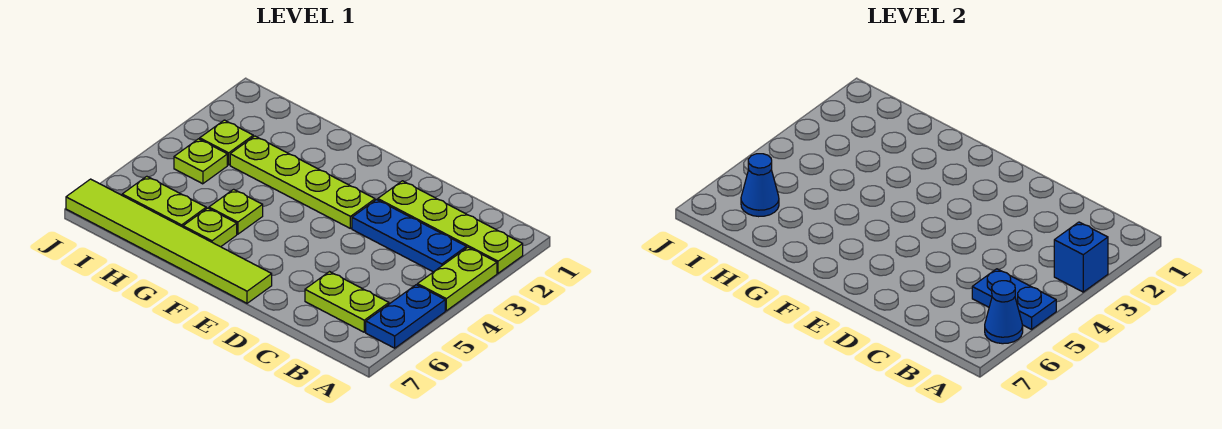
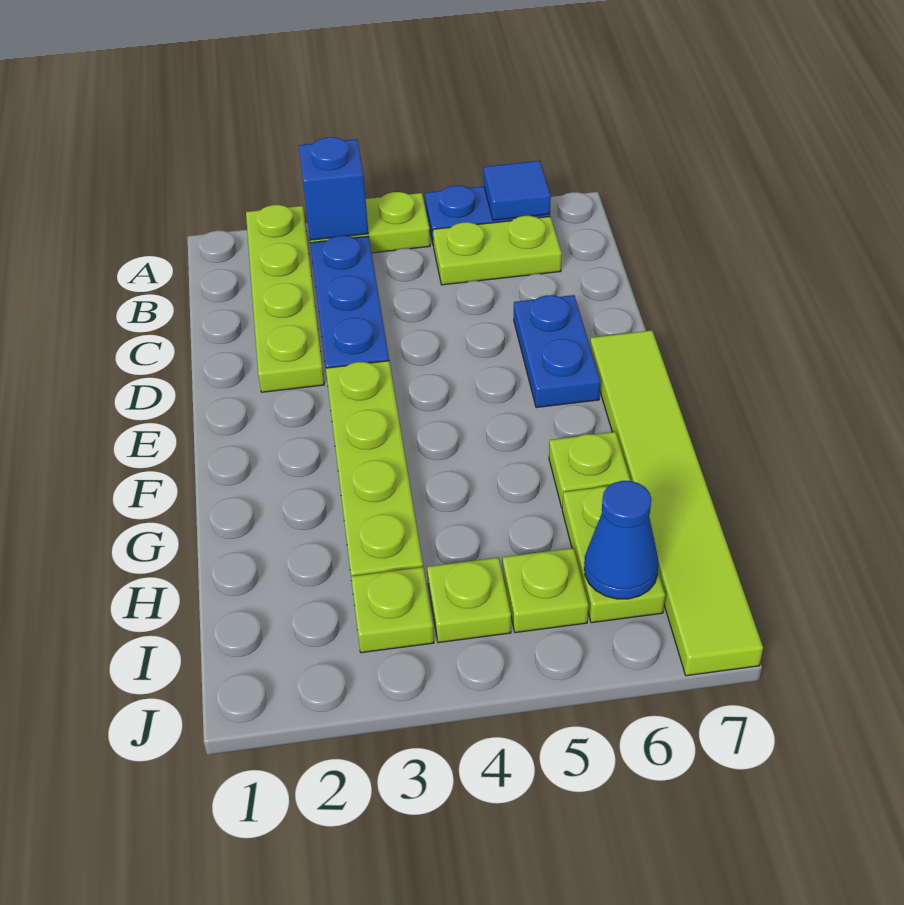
blue plate A5:B5 level 2 -> blue plate D6:E6 level 1
blue cone A6 level 2 -> blue tile A6 level 2
lime plate B6:C6 level 1 -> lime plate B5:B6 level 1
lime plate G5 level 1 -> lime plate I5 level 1

